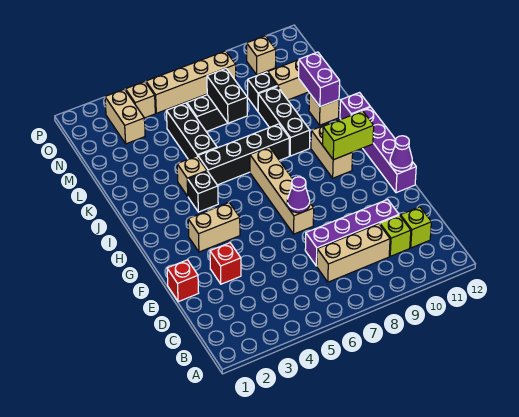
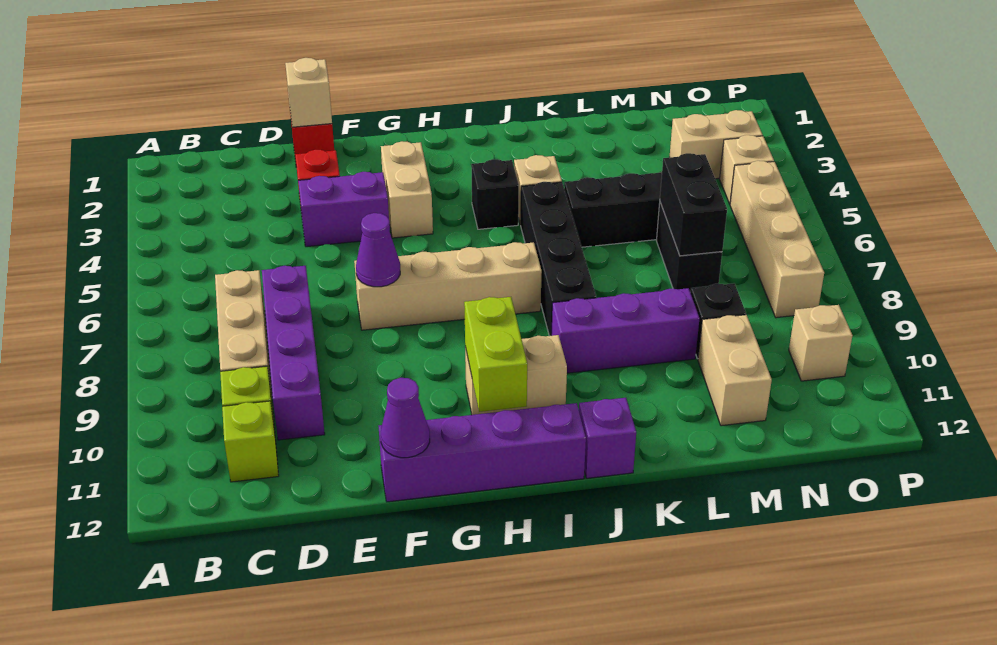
black brick J9:L9 level 1 -> purple brick J9:L9 level 1
tan brick K11 level 1 -> tan brick E1 level 2
purple brick K11:L11 level 2 -> purple brick E4:F4 level 1
black brick L7:M7 level 2 -> black brick M6:M7 level 2

